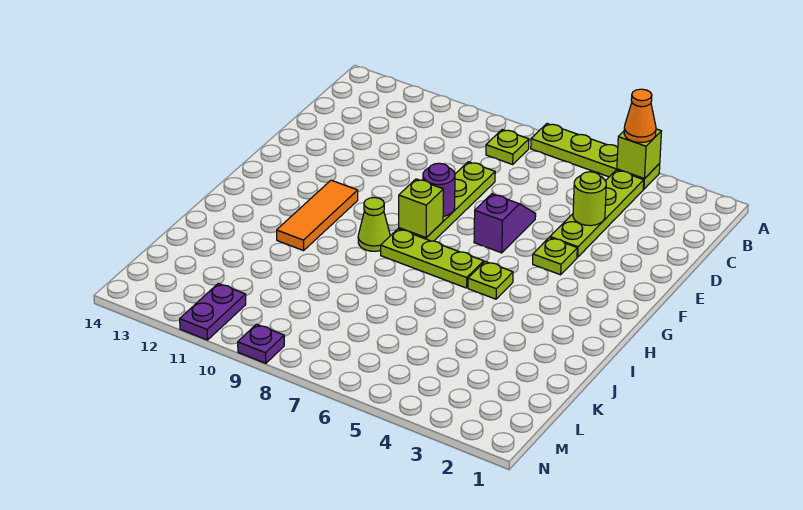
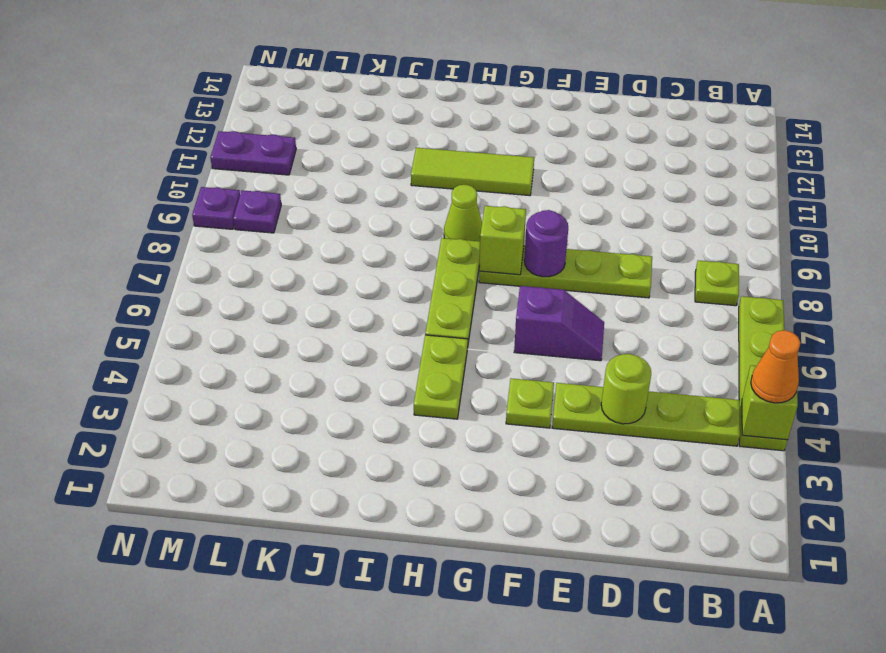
orange tile G11:I11 level 1 -> lime tile G11:I11 level 1
lime plate H5 level 1 -> lime plate H4:H5 level 1
none -> purple plate M9 level 1

